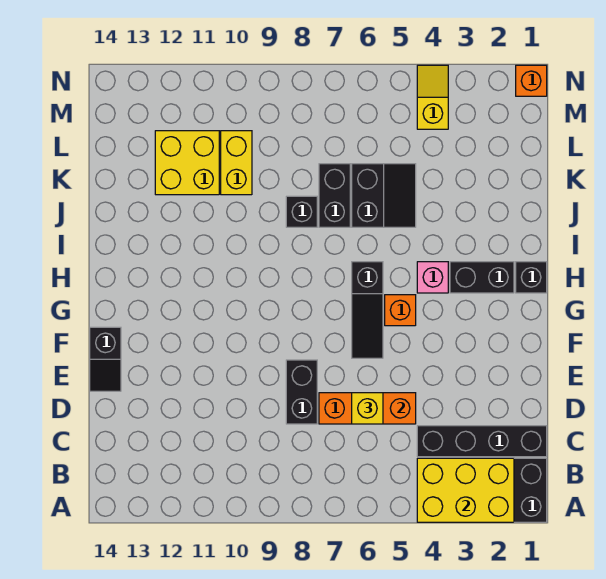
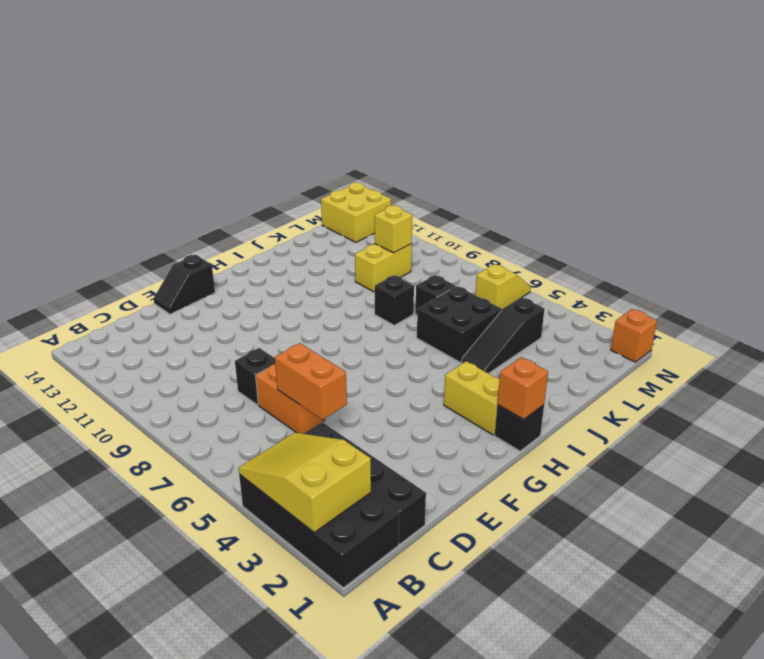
yellow brick A2:B4 level 2 -> yellow slope A2:B4 level 2 top 2
yellow brick D6 level 3 -> yellow brick L10 level 2
black brick D8:E8 level 1 -> black brick D8 level 1
black slope F6:H6 level 1 top H -> black slope J4:L4 level 1 top L
orange brick G5 level 1 -> orange brick H1 level 2
black brick H2:H3 level 1 -> yellow brick H2:H3 level 1
pink brick H4 level 1 -> none
black slope J5:K6 level 1 top 6 -> black brick J5:K6 level 1
black brick J7:K7 level 1 -> black brick K7 level 1
yellow brick K11:L12 level 1 -> yellow brick M13:N14 level 1
yellow slope M4:N4 level 1 top M -> yellow slope M6:N6 level 1 top M

